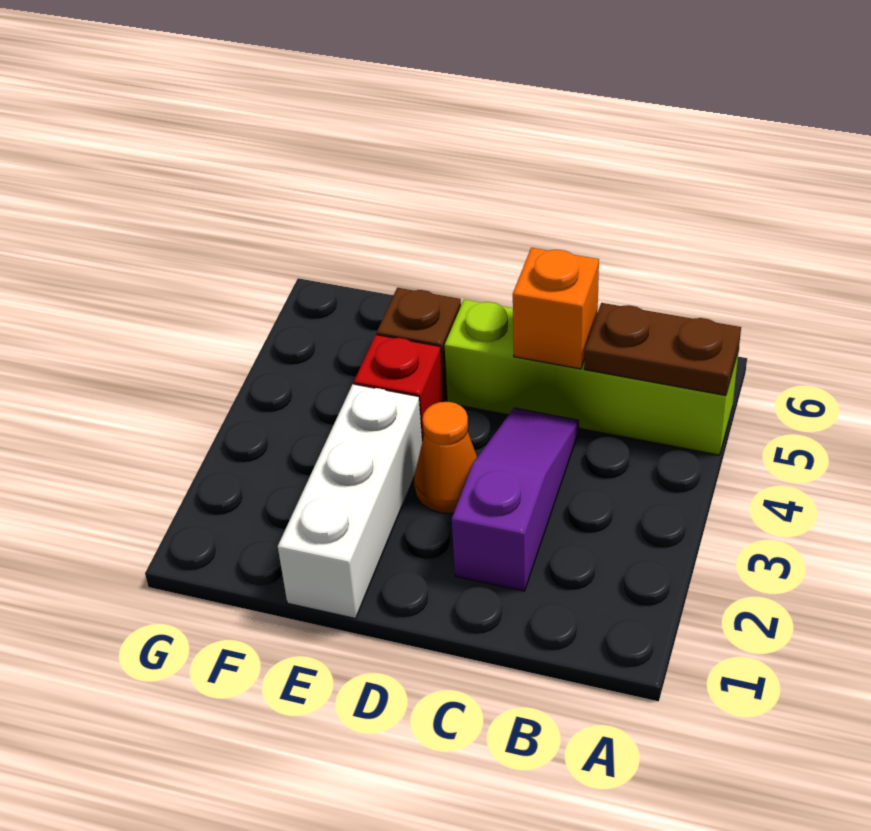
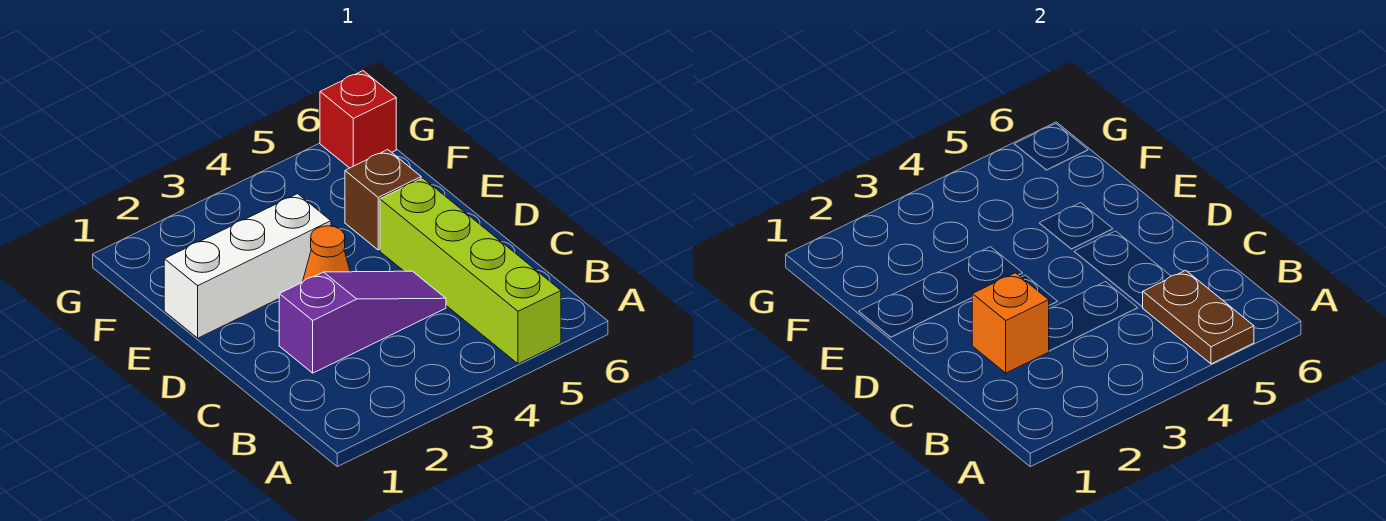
orange brick C5 level 2 -> orange brick C2 level 2
red brick E4 level 1 -> red brick G6 level 1

